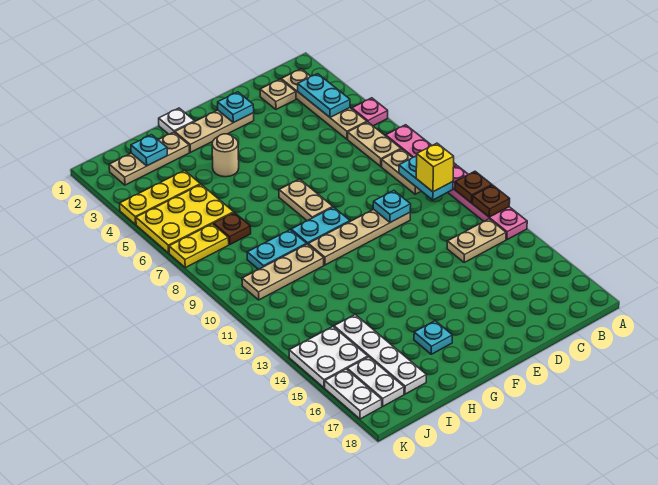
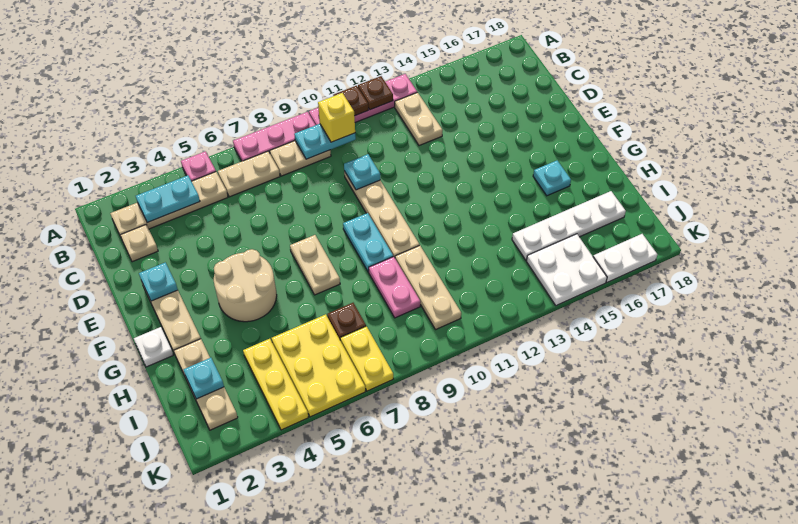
tan plate F7:F8 level 1 -> tan plate F7:G7 level 1
tan round brick G4 level 1 -> tan round brick F4:G5 level 1
cyan plate H9:I9 level 1 -> pink plate H9:I9 level 1
white plate J16:J17 level 1 -> none

